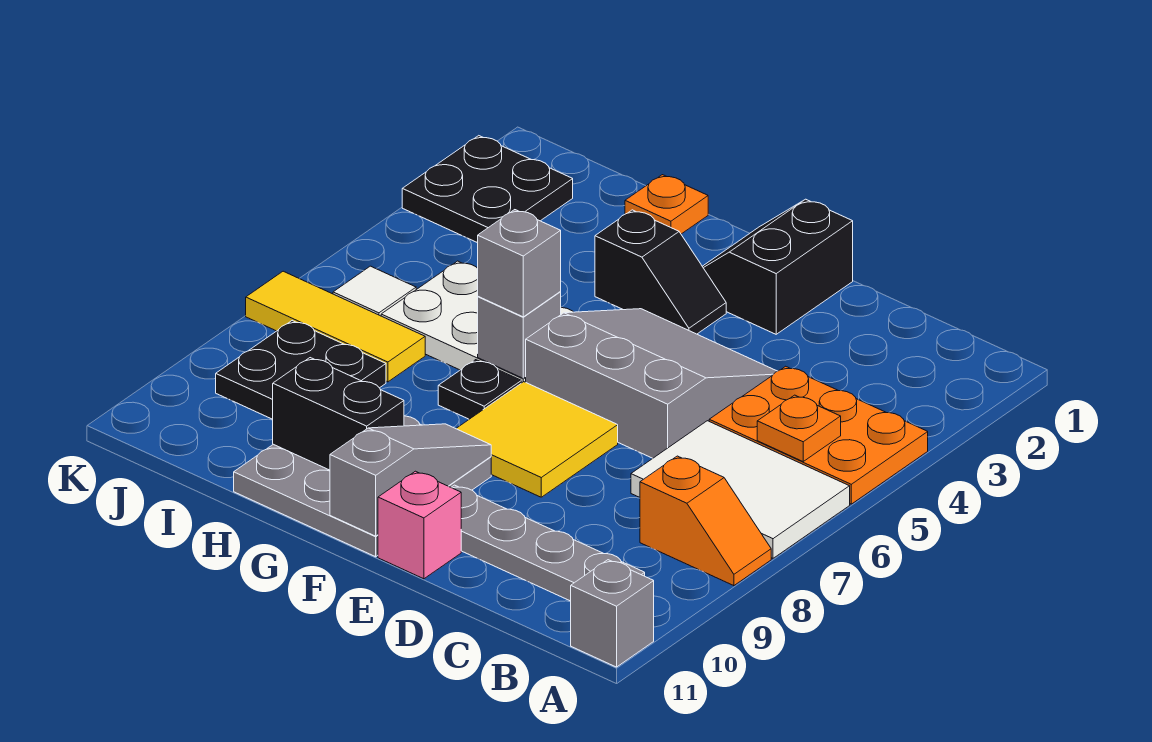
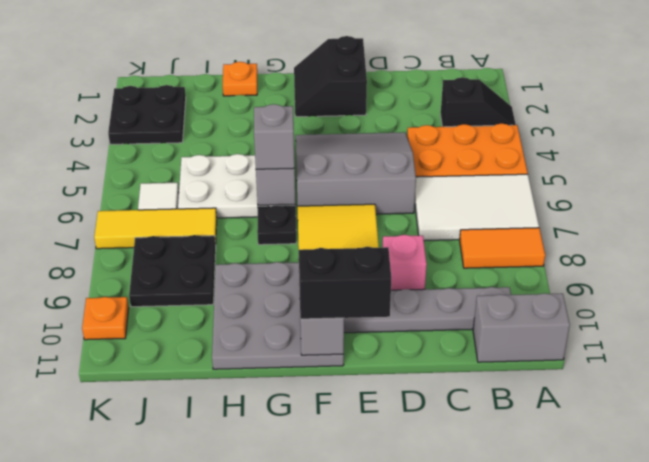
orange slope A8:B8 level 1 top B -> orange tile A8:B8 level 1
grey brick A11 level 1 -> grey brick A11:B11 level 1
orange plate B5 level 2 -> orange plate K10 level 1
pink brick E11 level 1 -> pink brick D9 level 1
black slope F3:G3 level 1 top G -> black slope A3:B3 level 1 top B
black brick G10:H10 level 2 -> black brick E11:F11 level 3

